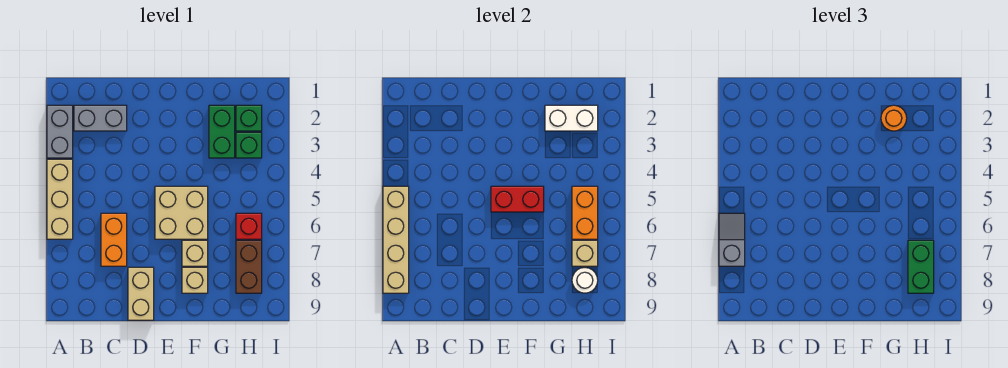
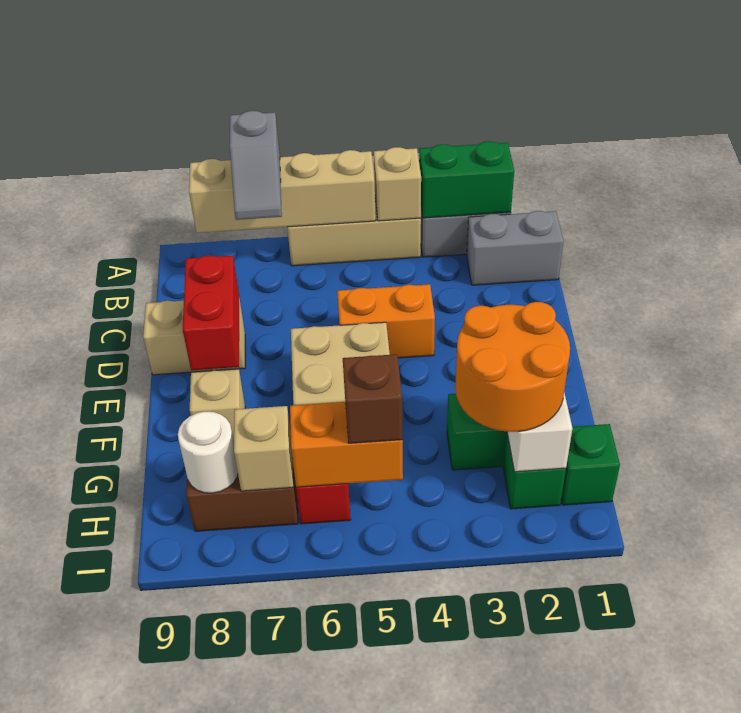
grey slope A6:A7 level 3 top 7 -> grey slope A7:B7 level 3 top A
grey brick B2:C2 level 1 -> grey brick B1:B2 level 1
orange brick C6:C7 level 1 -> orange brick D4:D5 level 1
red brick E5:F5 level 2 -> red brick D8:E8 level 2
tan brick F7 level 1 -> tan brick A4 level 2
orange round brick G2 level 3 -> orange round brick G2:H3 level 3
green brick H3 level 1 -> green brick H1 level 1
none -> brown brick H5 level 3
green brick H7:H8 level 3 -> green brick A2:A3 level 2

